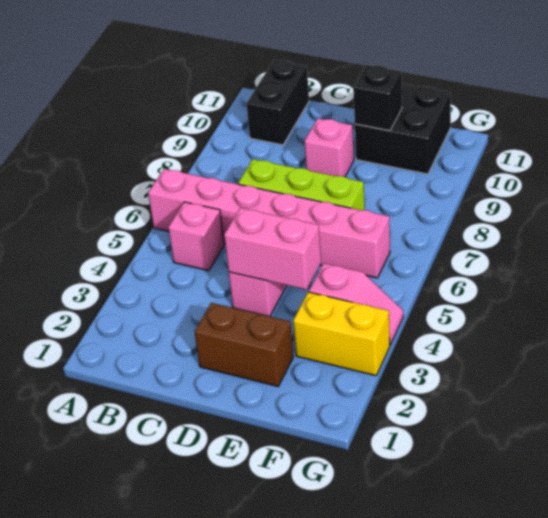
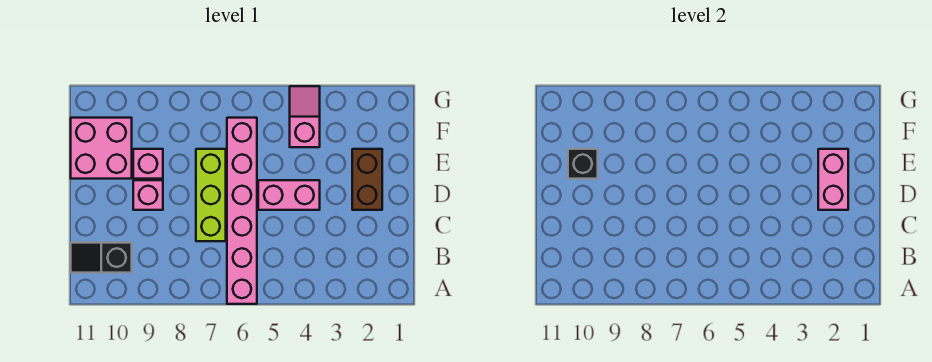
pink brick B5 level 1 -> pink brick E9 level 1
black brick B10:B11 level 1 -> black slope B10:B11 level 1 top 10
pink brick D4:E4 level 2 -> pink brick D2:E2 level 2
black brick E10:F11 level 1 -> pink brick E10:F11 level 1
yellow brick F3:G3 level 1 -> none

